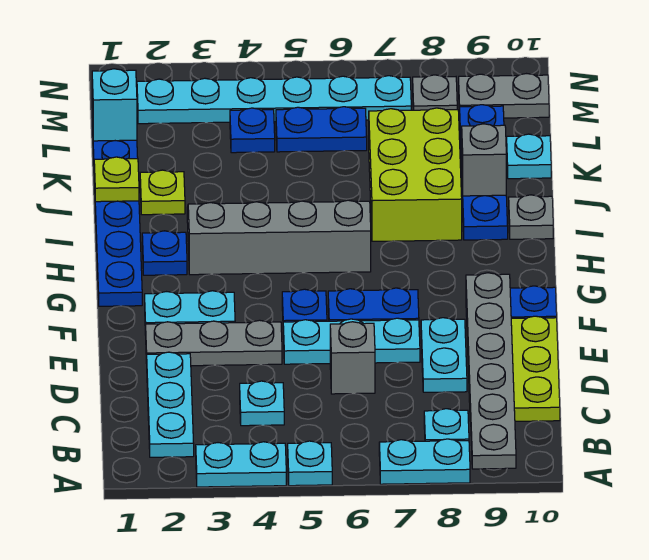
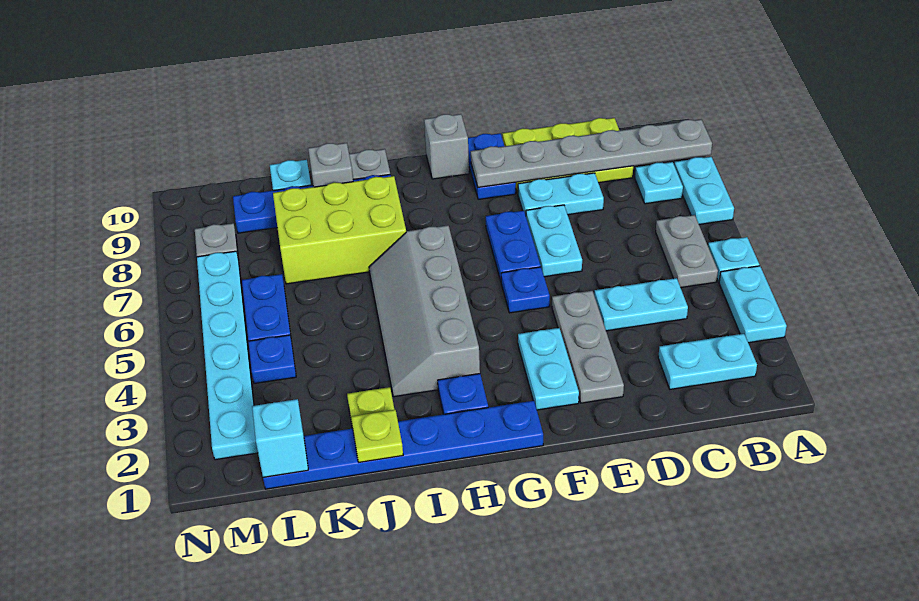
cyan plate B2:D2 level 1 -> cyan plate B2:C2 level 1
cyan plate C4 level 1 -> cyan plate C4:D4 level 1
grey brick D6 level 1 -> grey brick G10 level 1
cyan plate E5:E7 level 1 -> cyan plate E6:E7 level 1
grey plate M9:M10 level 1 -> grey plate B5:B6 level 1

